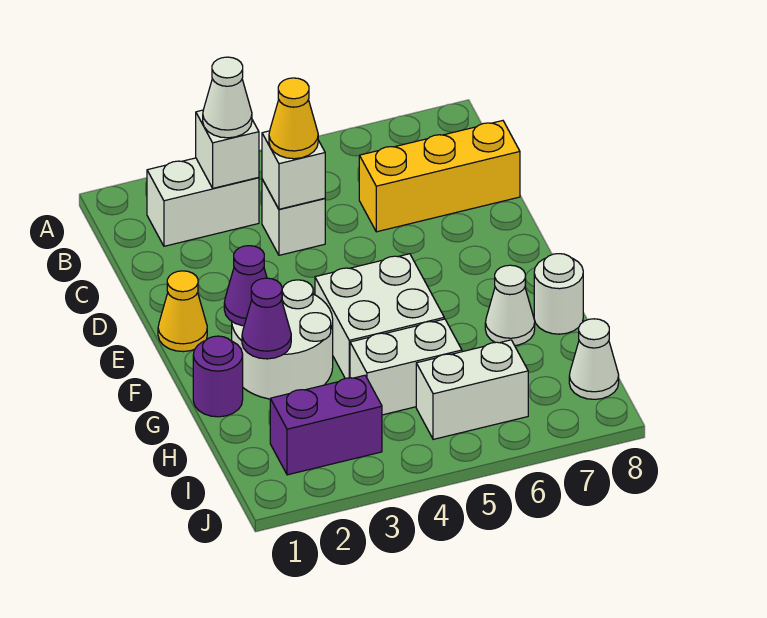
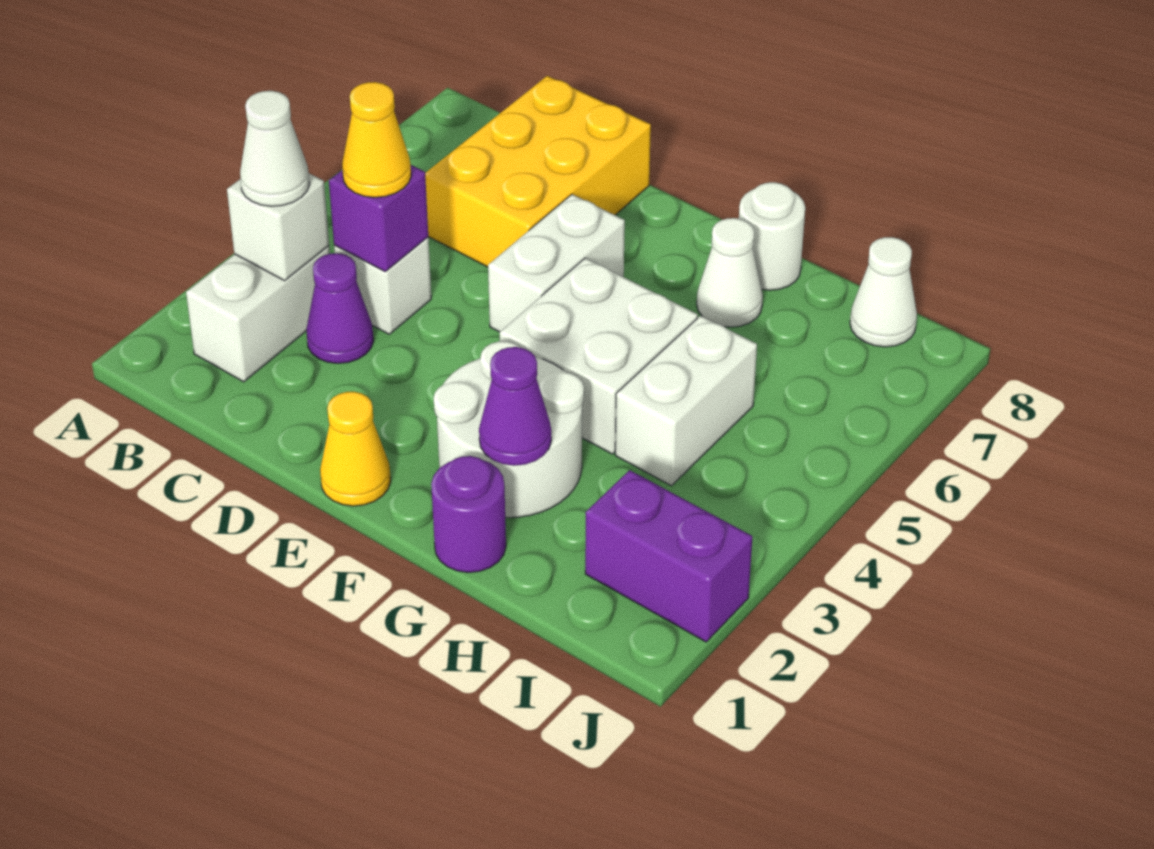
white brick C4 level 2 -> purple brick C4 level 2
yellow brick C6:C8 level 1 -> yellow brick C6:D8 level 1
purple cone F2 level 2 -> purple cone C3 level 1
purple brick I2:I3 level 1 -> purple brick I2:J2 level 1
white brick I5:I6 level 1 -> white brick E5:E6 level 1

